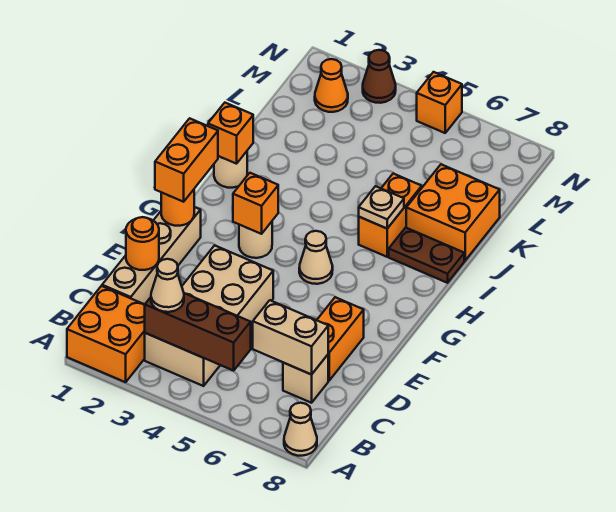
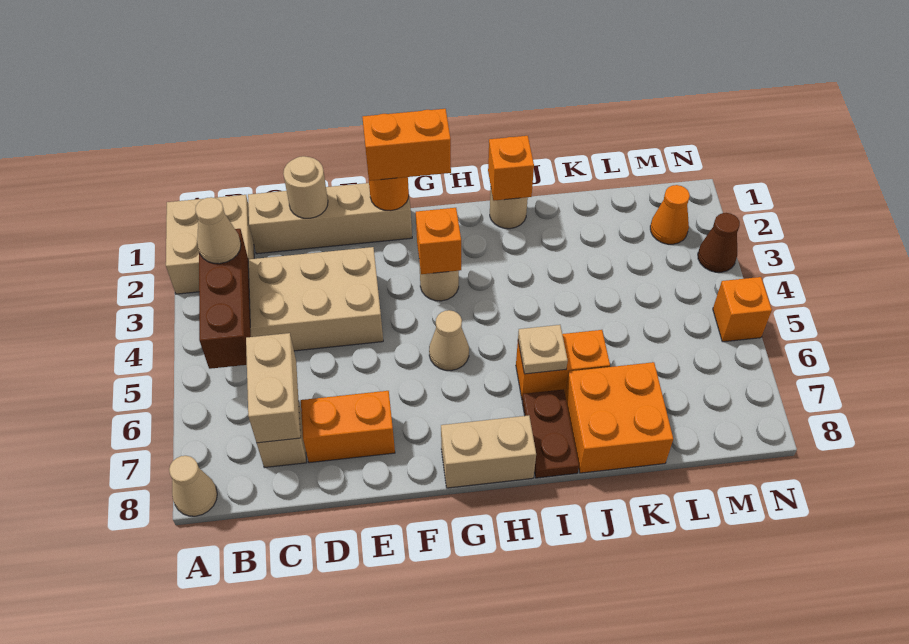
orange brick A1:B2 level 1 -> tan brick A1:B2 level 1
orange round brick D1 level 2 -> tan round brick D1 level 2
none -> tan brick G8:H8 level 1

